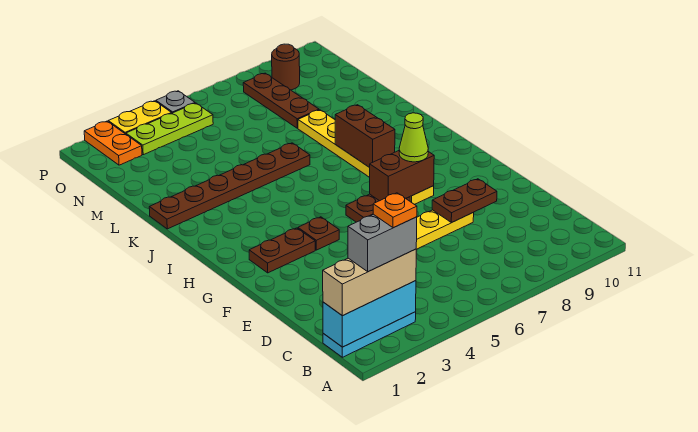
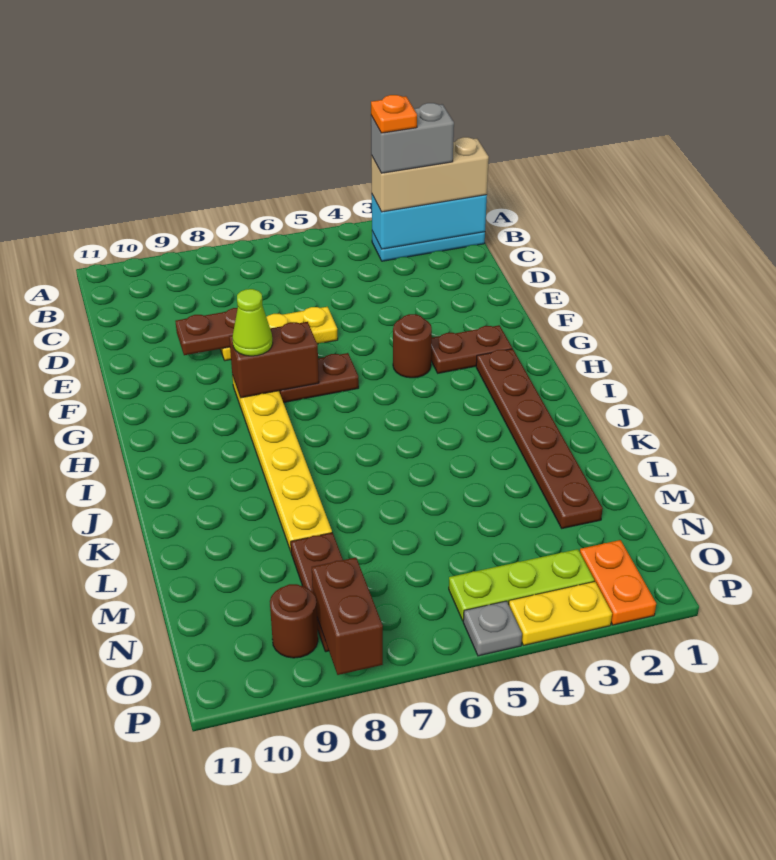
brown plate G4 level 1 -> brown round brick G4 level 1
brown brick I8:J8 level 2 -> brown brick O8:P8 level 2
brown plate K1:K6 level 1 -> brown plate H2:M2 level 1

